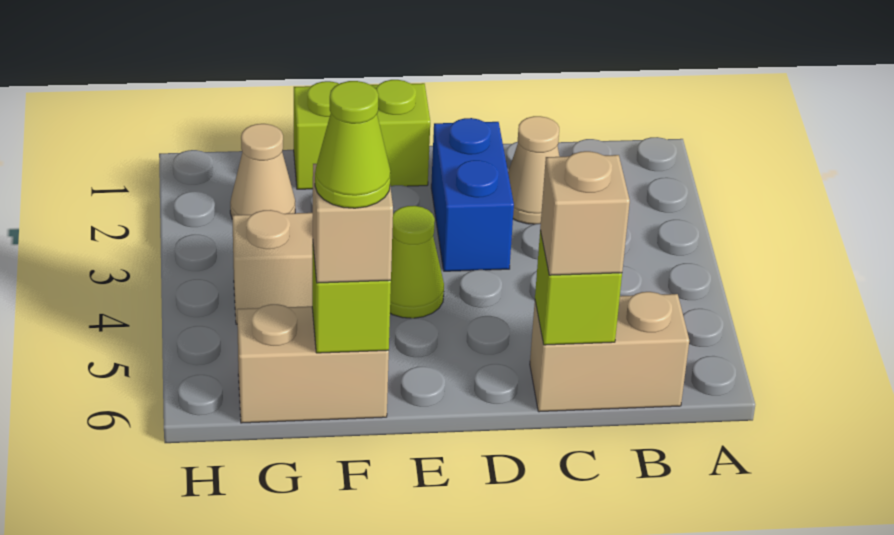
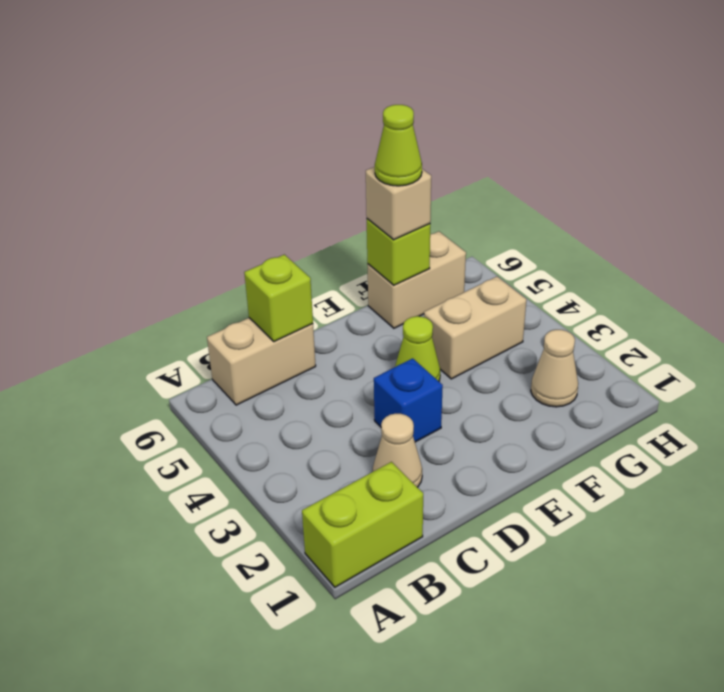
tan brick C6 level 3 -> none
blue brick D2:D3 level 1 -> blue brick D3 level 1
lime brick E1:F1 level 1 -> lime brick A1:B1 level 1

